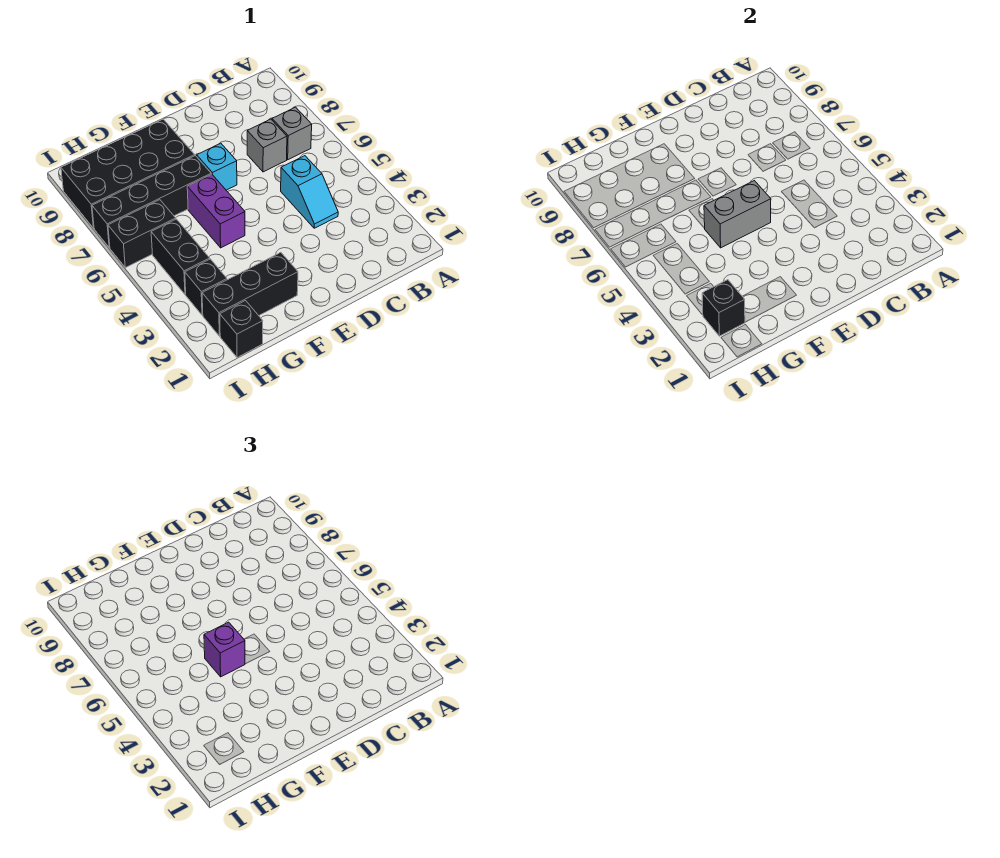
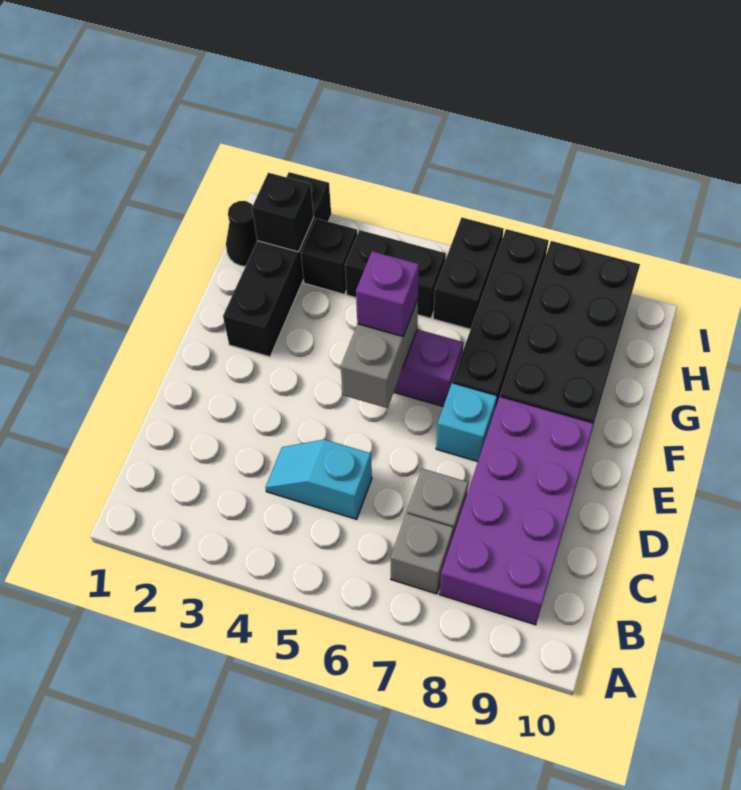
none -> purple brick B8:E9 level 1
black brick F2:H2 level 1 -> black brick F2:I2 level 1
black brick H1 level 1 -> black cone H1 level 1

